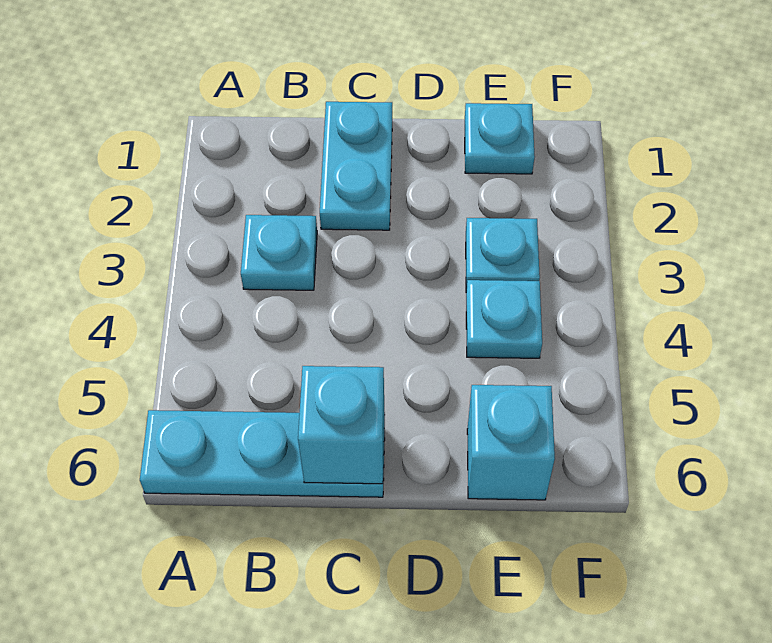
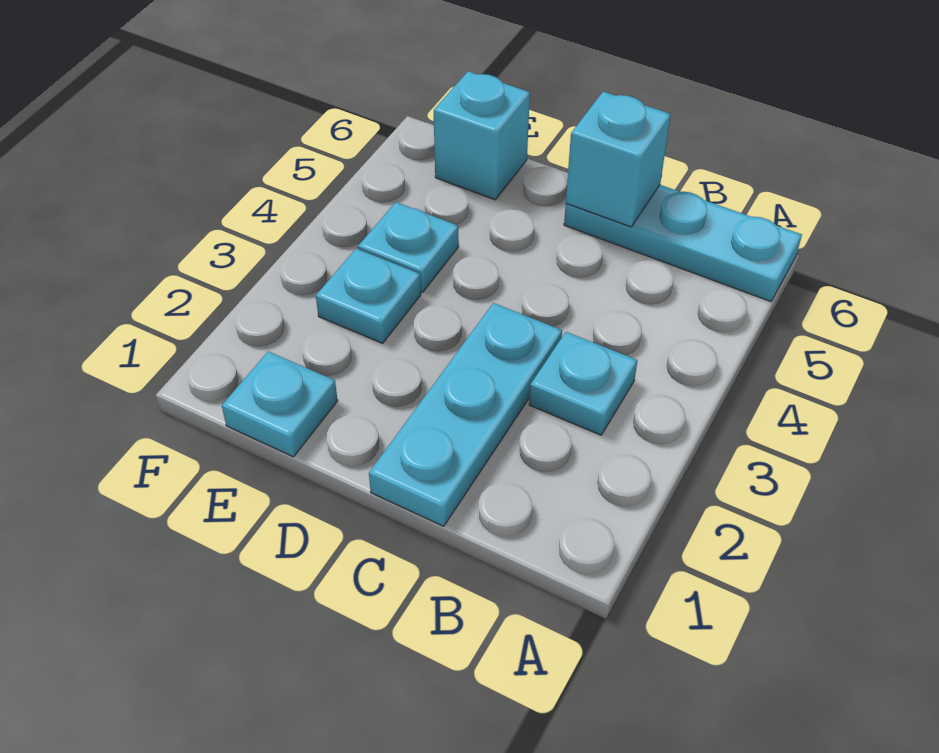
cyan plate C1:C2 level 1 -> cyan plate C1:C3 level 1

